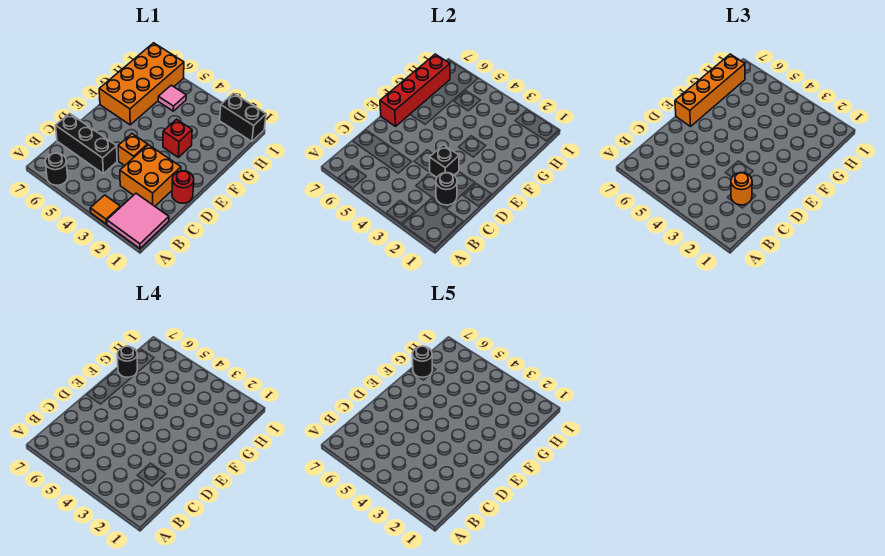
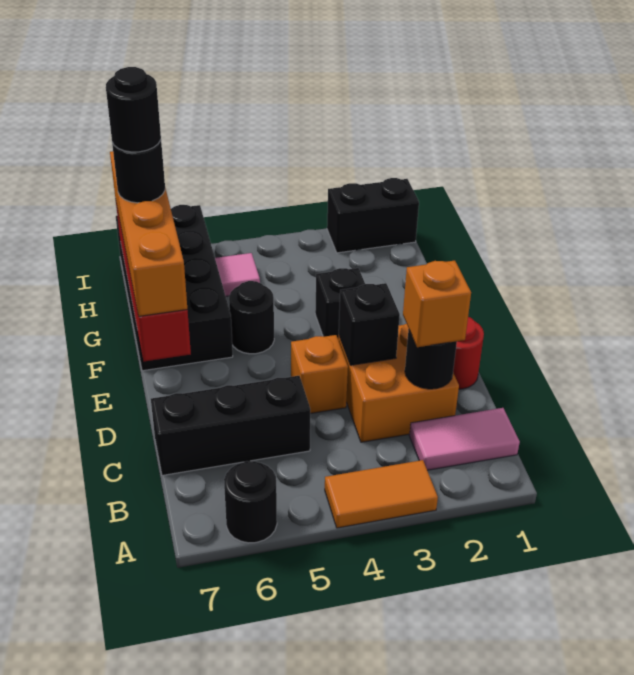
pink tile A1:B2 level 1 -> pink tile B1:B2 level 1
orange tile A3 level 1 -> orange tile A3:A4 level 1
orange round brick C2 level 3 -> orange brick C2 level 3
red brick F3 level 1 -> black brick F3 level 1
none -> black round brick F5 level 1
orange brick F6:I7 level 1 -> black brick F6:I7 level 1

